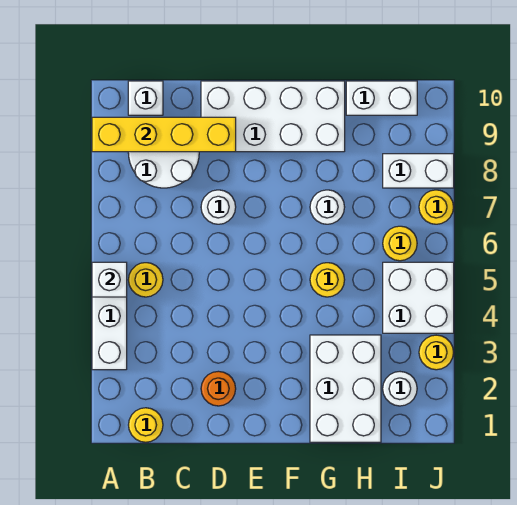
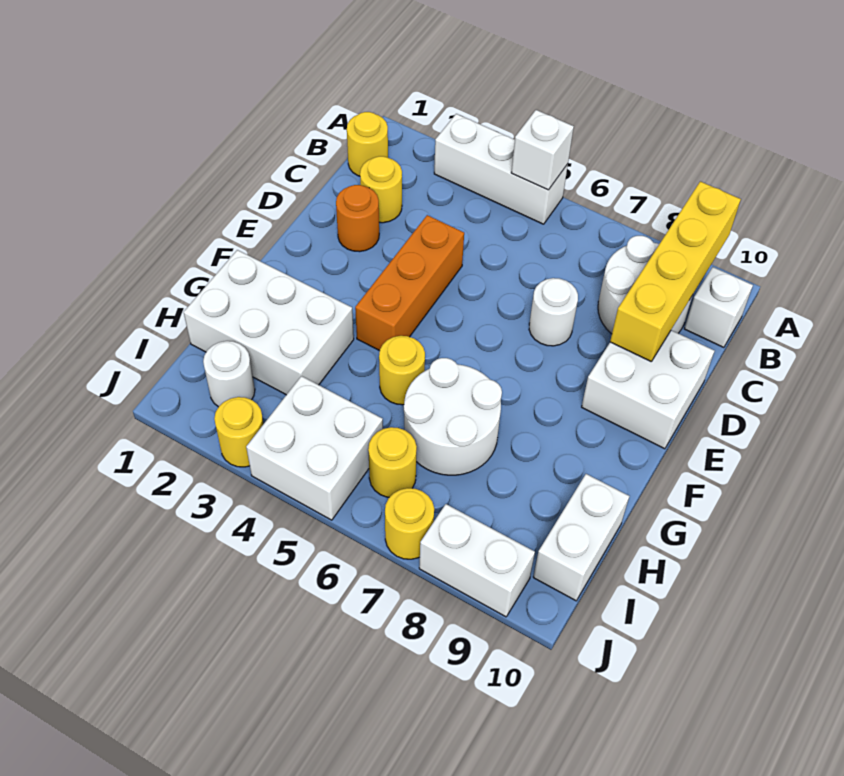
yellow round brick B5 level 1 -> yellow round brick C2 level 1
none -> orange brick D4:F4 level 1
white brick D9:G10 level 1 -> white brick D9:E10 level 1
white round brick G7 level 1 -> white round brick G6:H7 level 1
white brick I8:J8 level 1 -> white brick J8:J9 level 1

